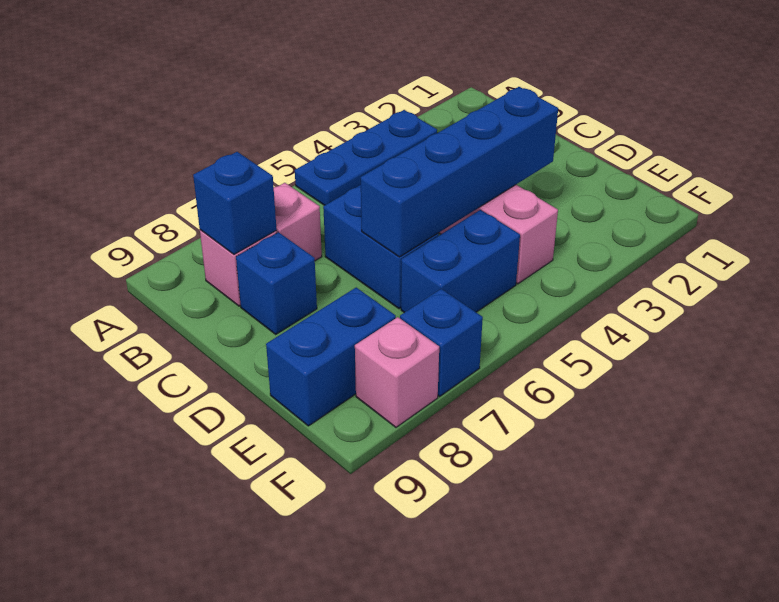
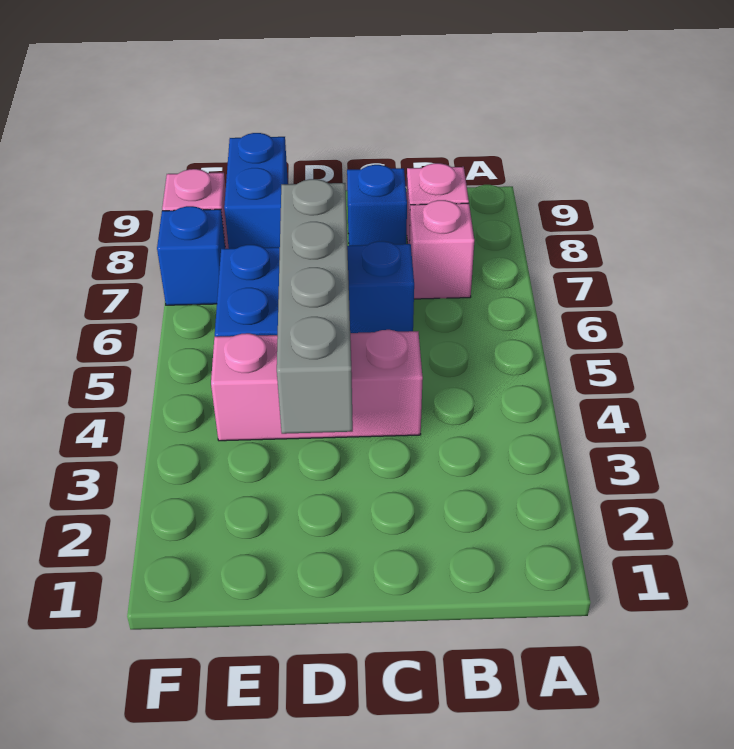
blue plate A3:A5 level 1 -> none
blue brick B8 level 2 -> none
blue brick D3:D6 level 2 -> grey brick D3:D6 level 2

